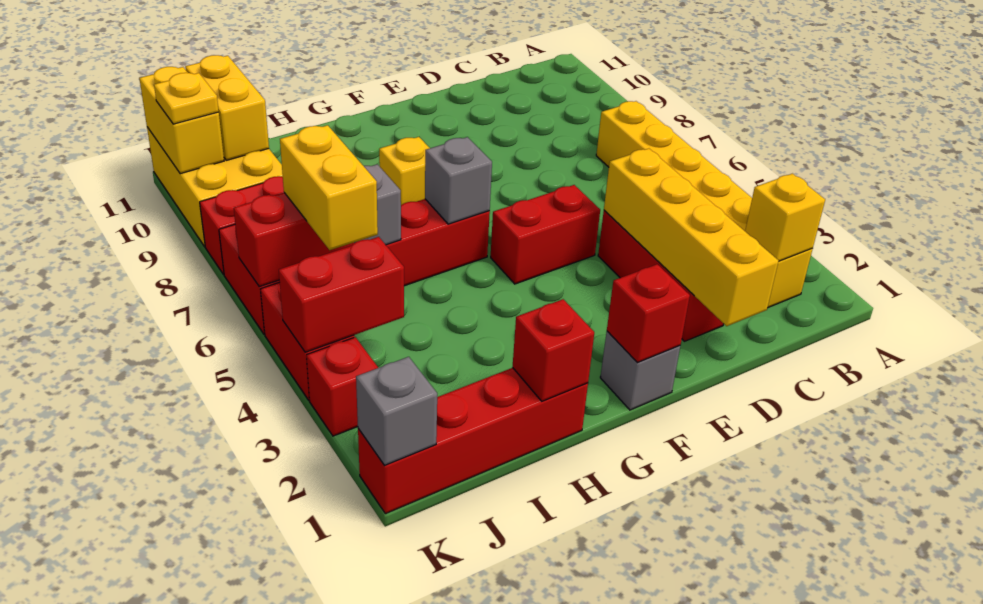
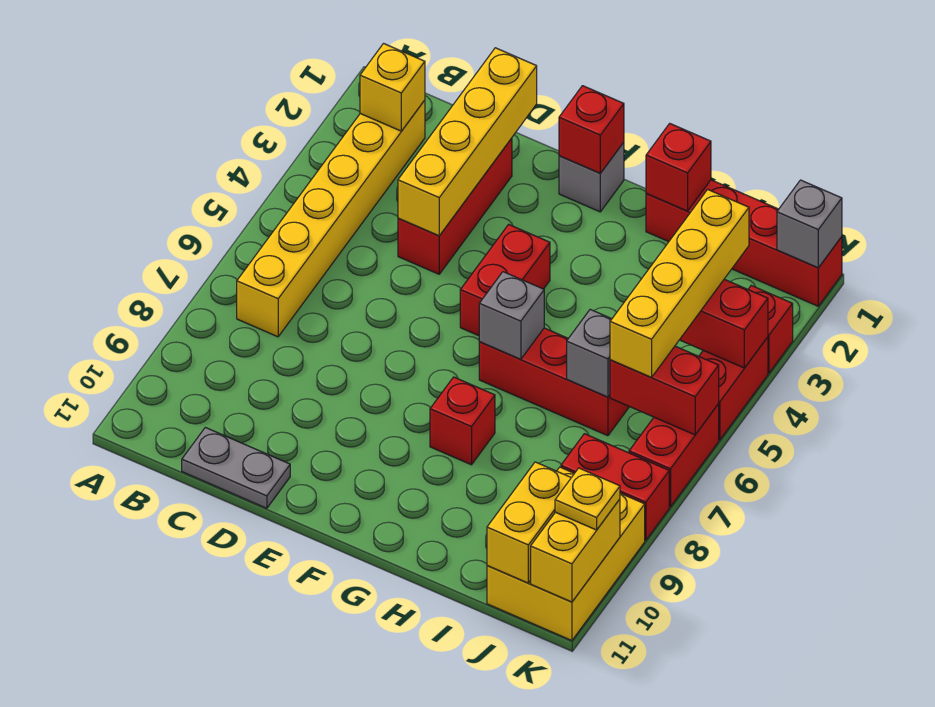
none -> grey plate C11:D11 level 1
red brick E5:F5 level 1 -> red brick F4:F5 level 1
yellow brick G8 level 1 -> red brick G8 level 1
yellow brick J5:J6 level 3 -> yellow brick J3:J6 level 3

